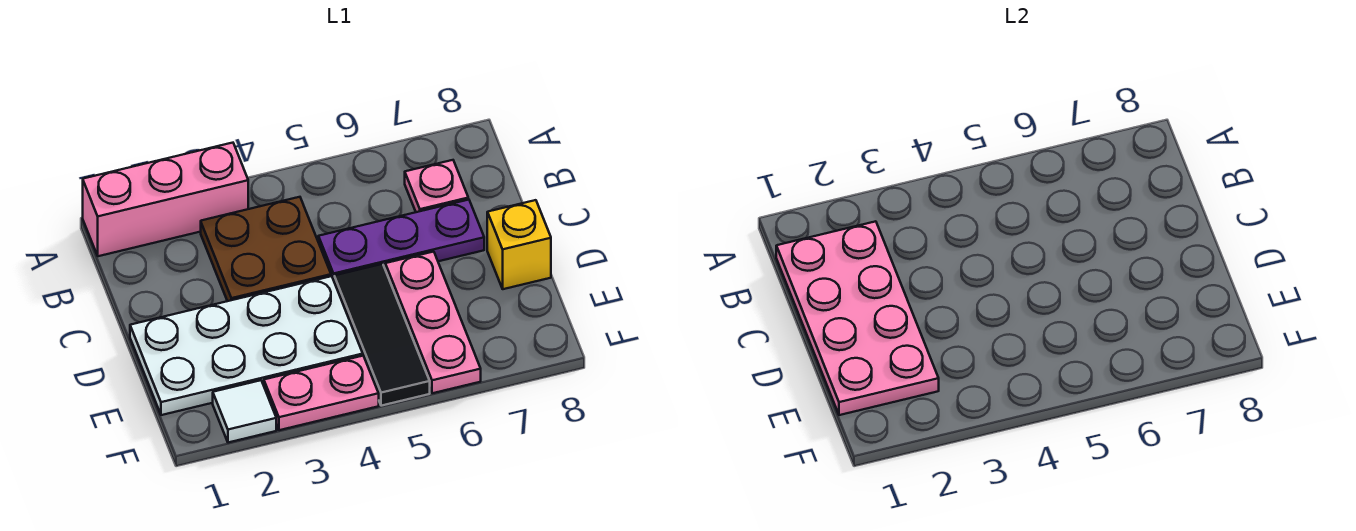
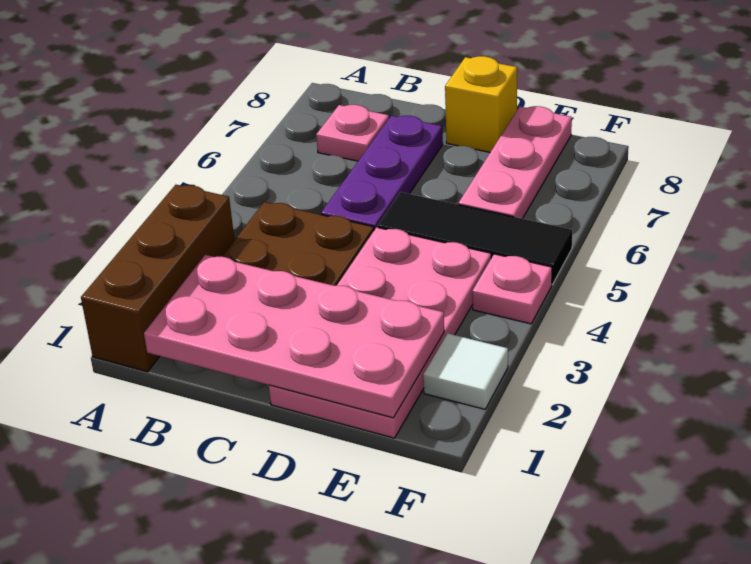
pink brick A1:A3 level 1 -> brown brick A1:A3 level 1
white plate D1:E4 level 1 -> pink plate D1:E4 level 1
pink plate D6:F6 level 1 -> pink plate E6:E8 level 1
pink plate F3:F4 level 1 -> pink plate F4 level 1

